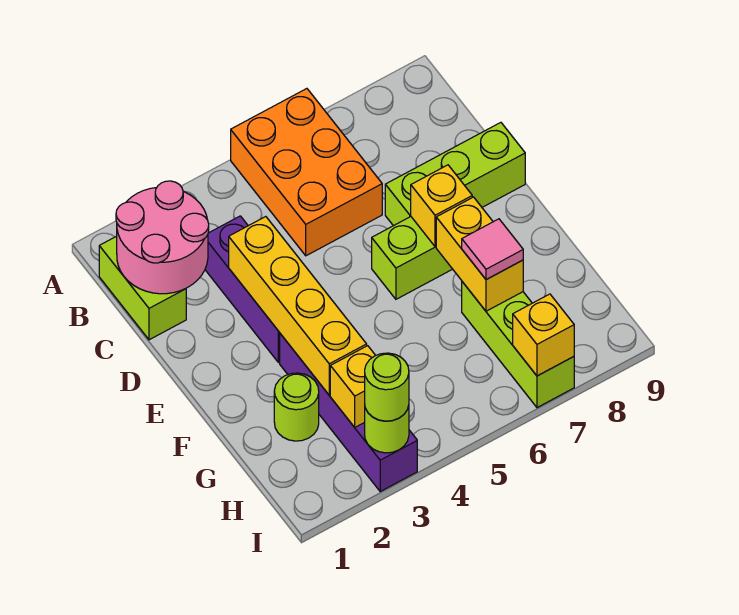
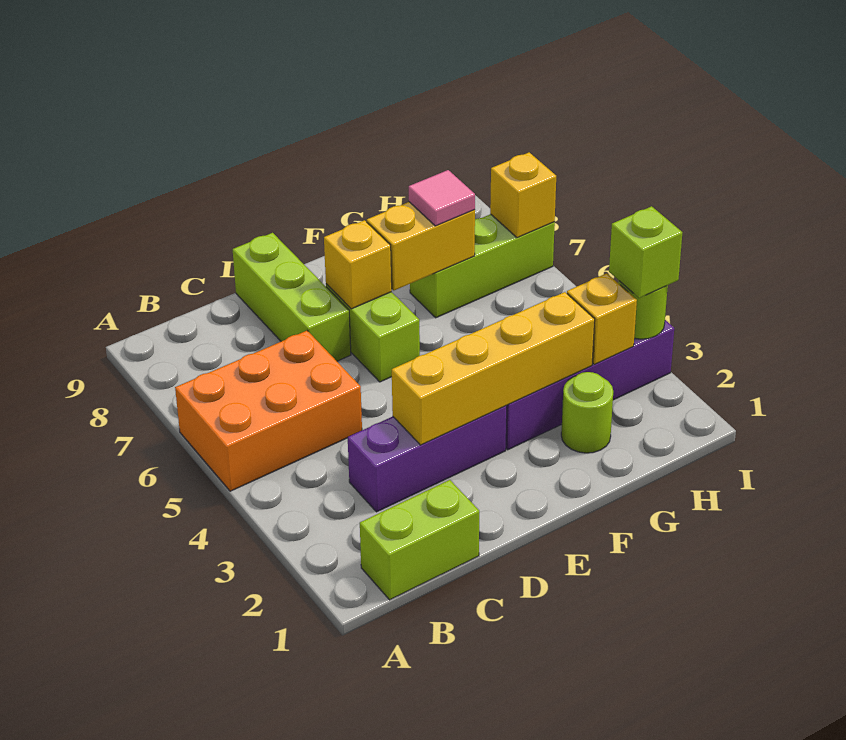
pink round brick B1:C2 level 2 -> none
lime round brick I3 level 3 -> lime brick I3 level 3

